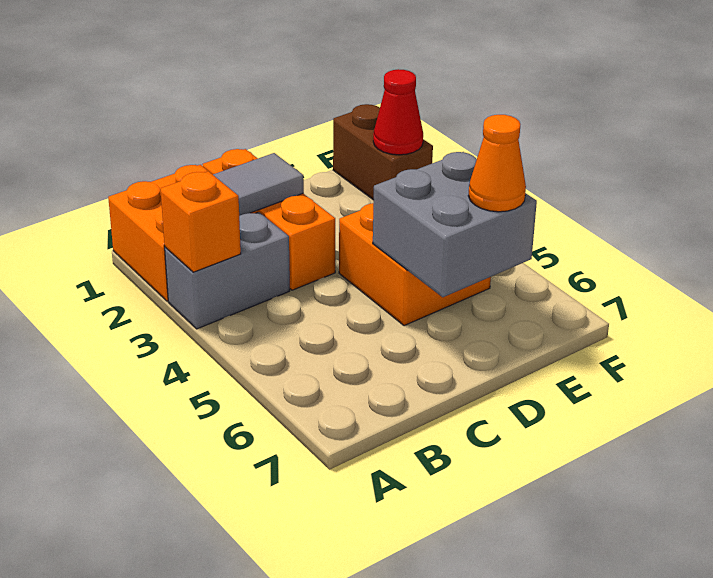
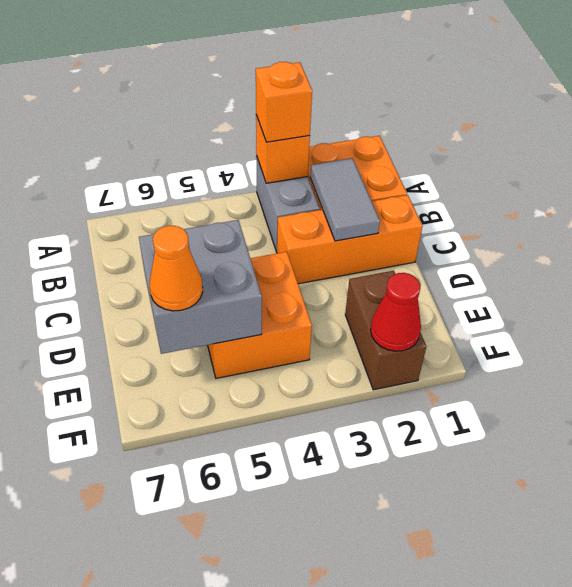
none -> orange brick A3 level 3
brown brick F1:F2 level 1 -> brown brick E2:F2 level 1

